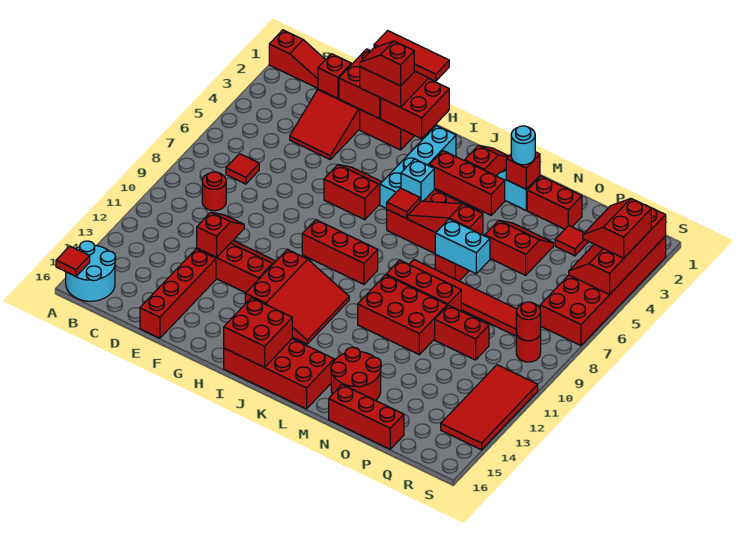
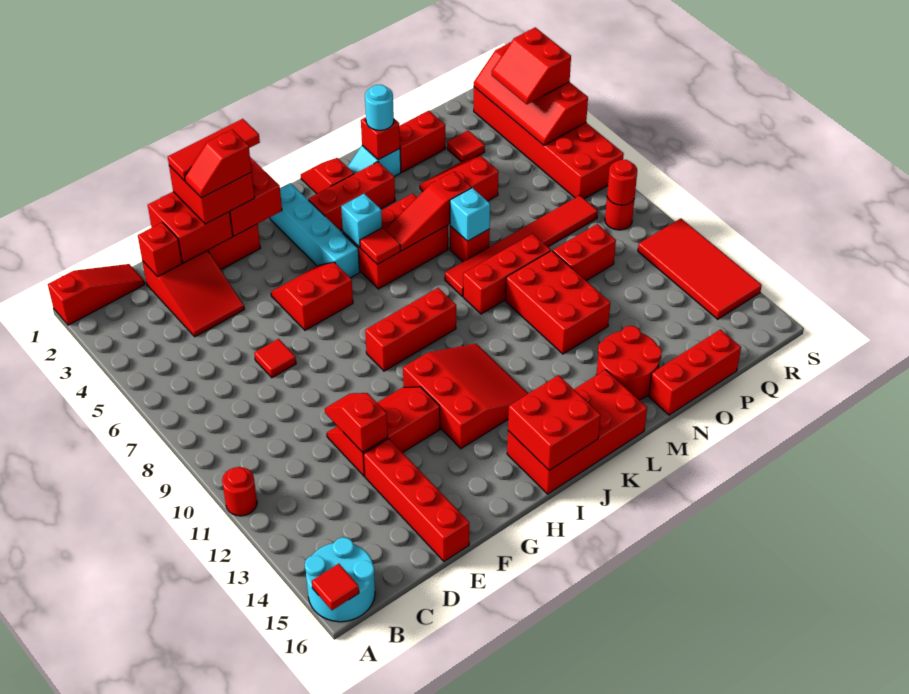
red tile C7 level 1 -> red tile E7 level 1
red round brick C9 level 1 -> red round brick A11 level 1
red brick L10:N11 level 1 -> red brick M10:N12 level 1
cyan brick M7:N7 level 2 -> cyan brick M7 level 2

